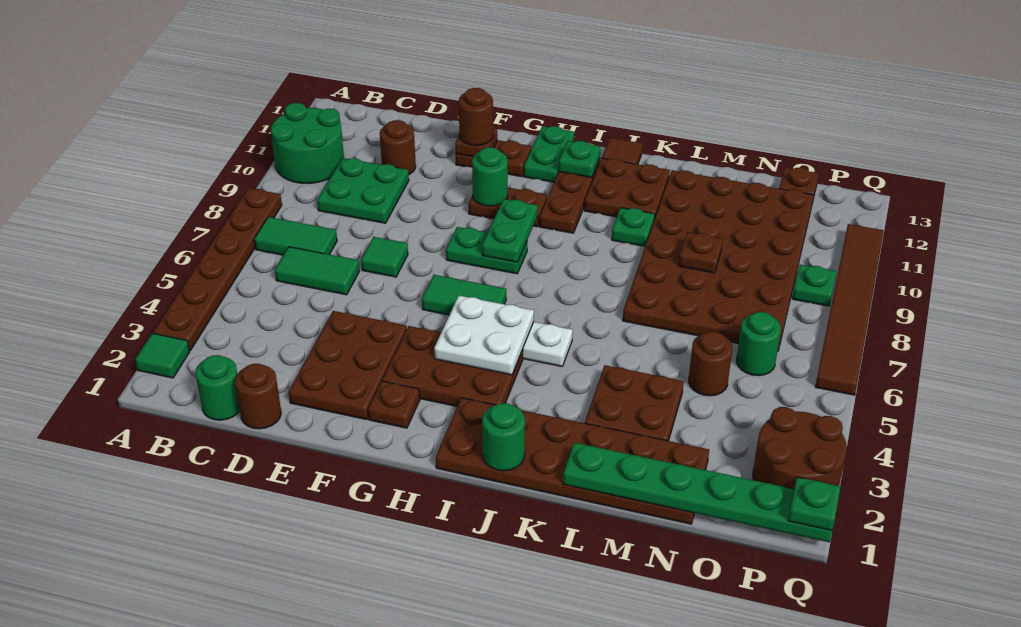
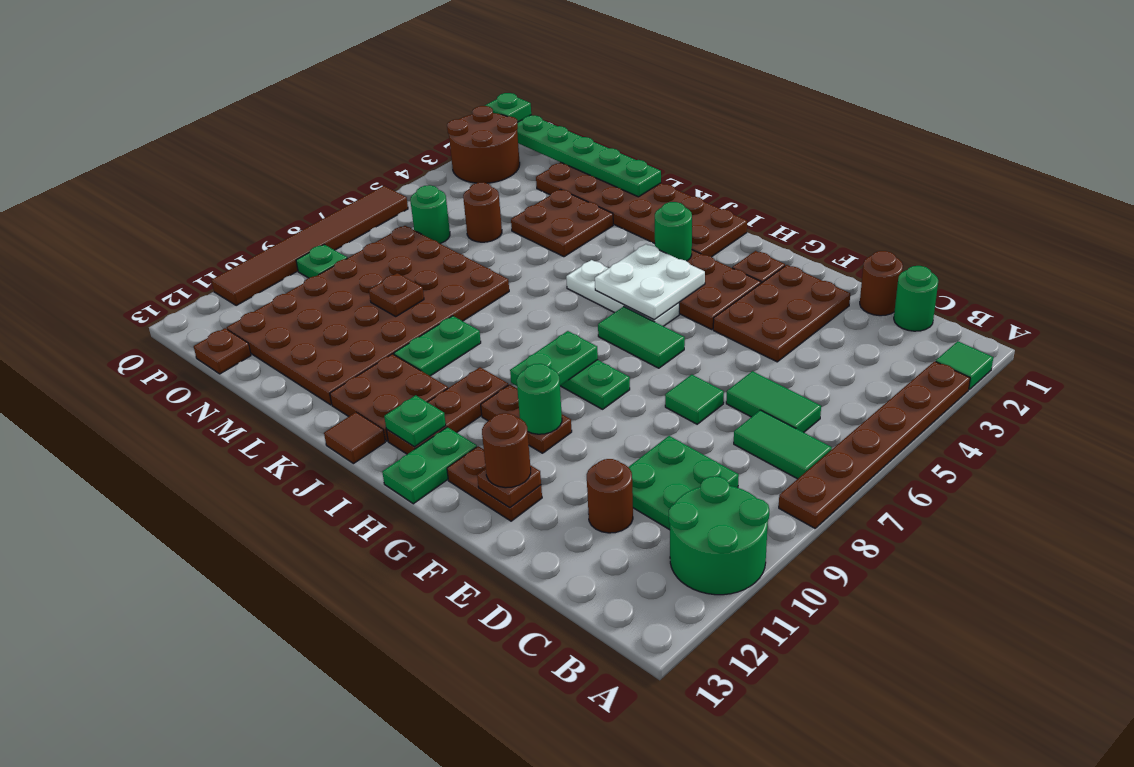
green round brick J1 level 2 -> green round brick I3 level 2
green plate K10 level 1 -> green plate K9:K10 level 1

